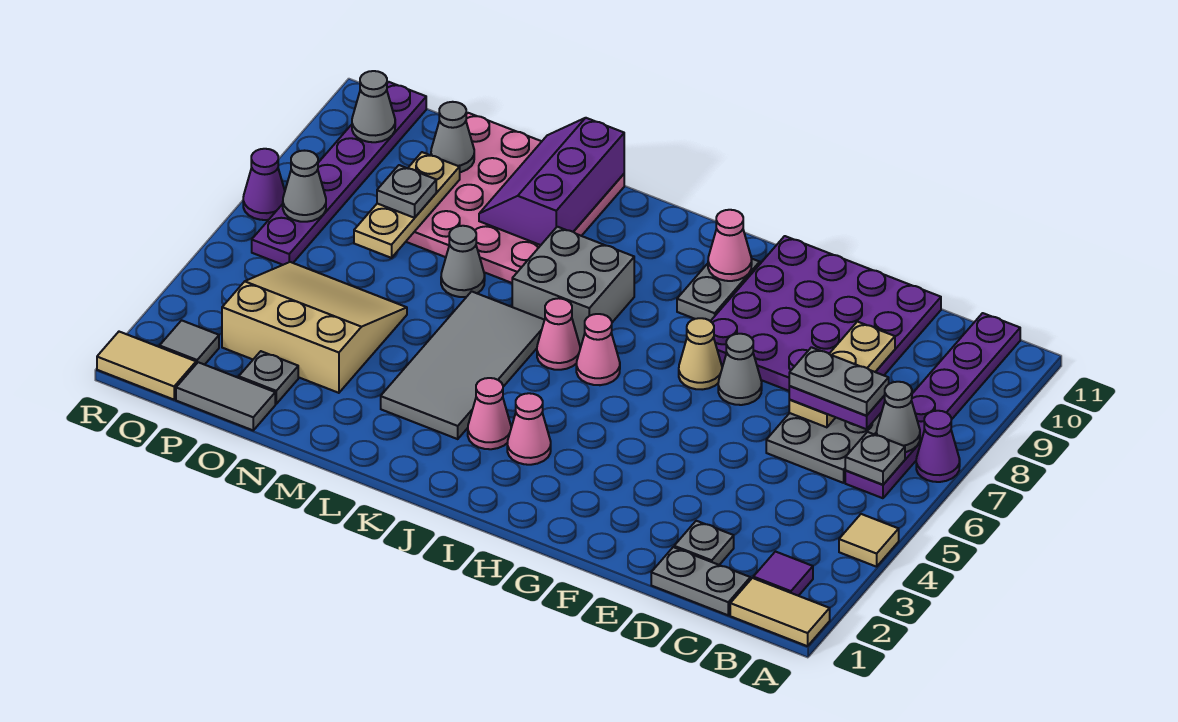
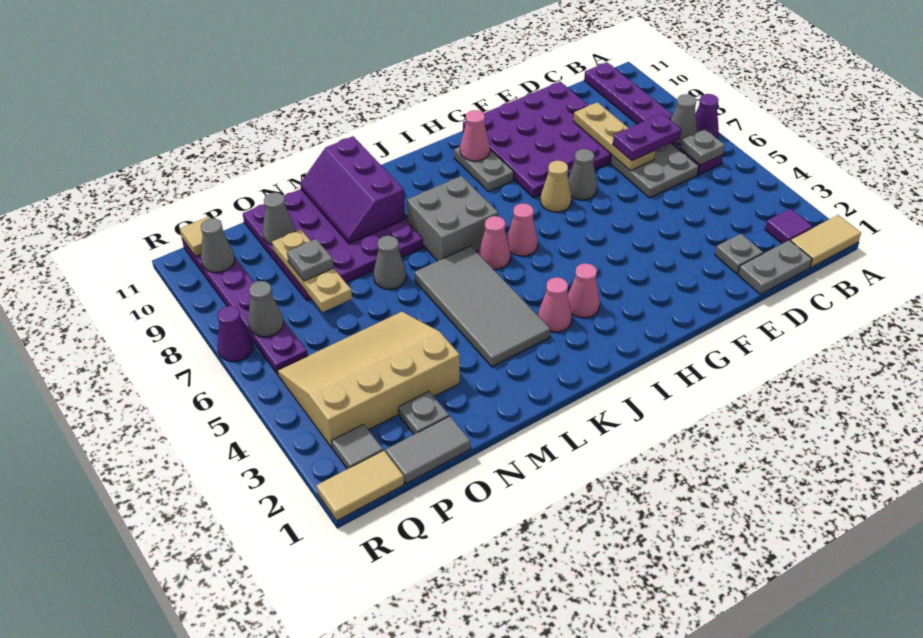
tan tile A4 level 1 -> tan tile Q11 level 2
grey plate C7:D7 level 4 -> none
pink plate L8:O11 level 1 -> purple plate L8:O11 level 1
tan slope N3:P5 level 1 top 3 -> tan slope N3:Q5 level 1 top 3

